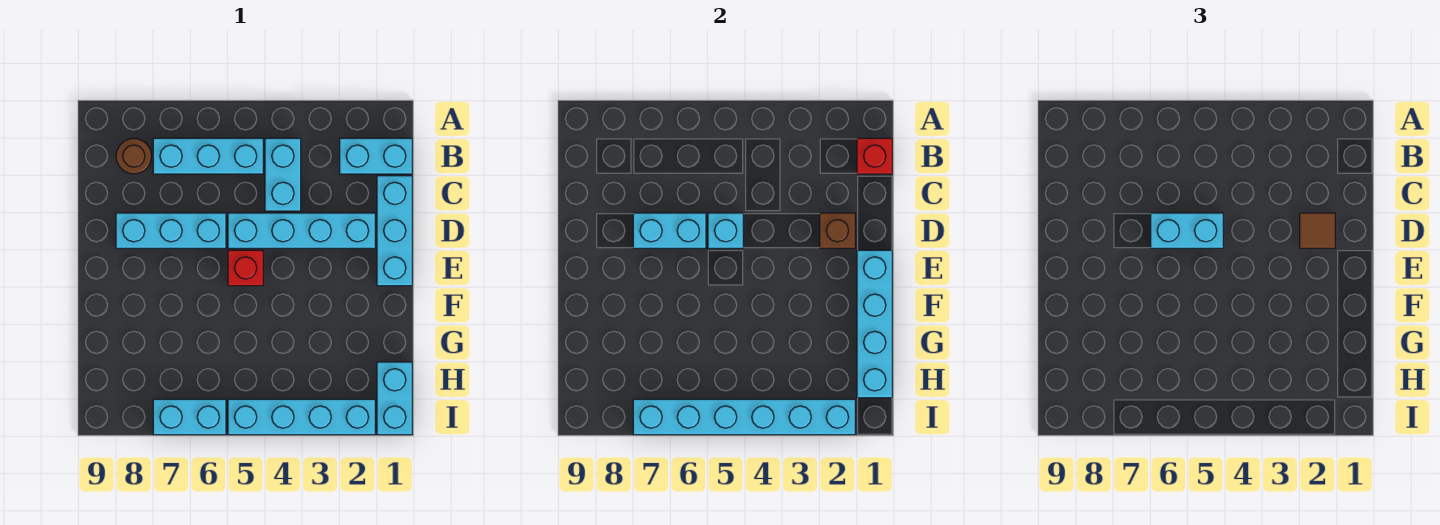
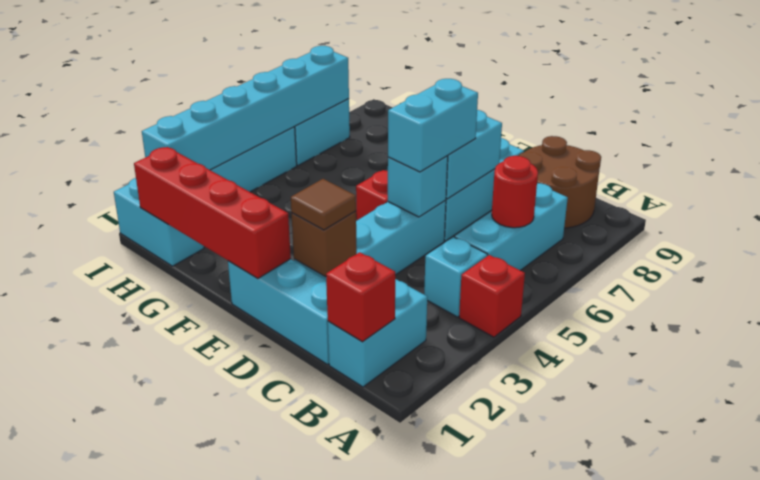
none -> red brick A4 level 1
cyan brick B4:C4 level 1 -> cyan brick B4 level 1
none -> red round brick B6 level 2
brown round brick B8 level 1 -> brown round brick B8:C9 level 1
cyan brick E1:H1 level 2 -> red brick E1:H1 level 2

